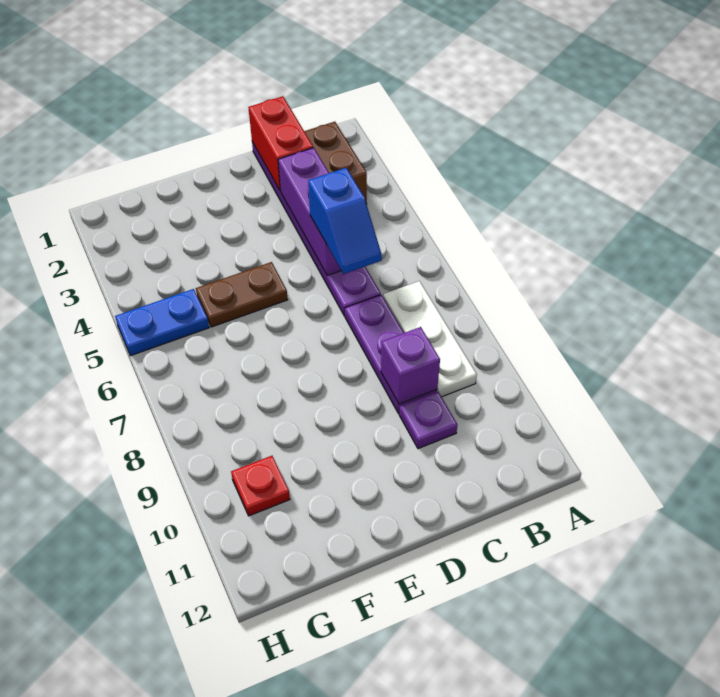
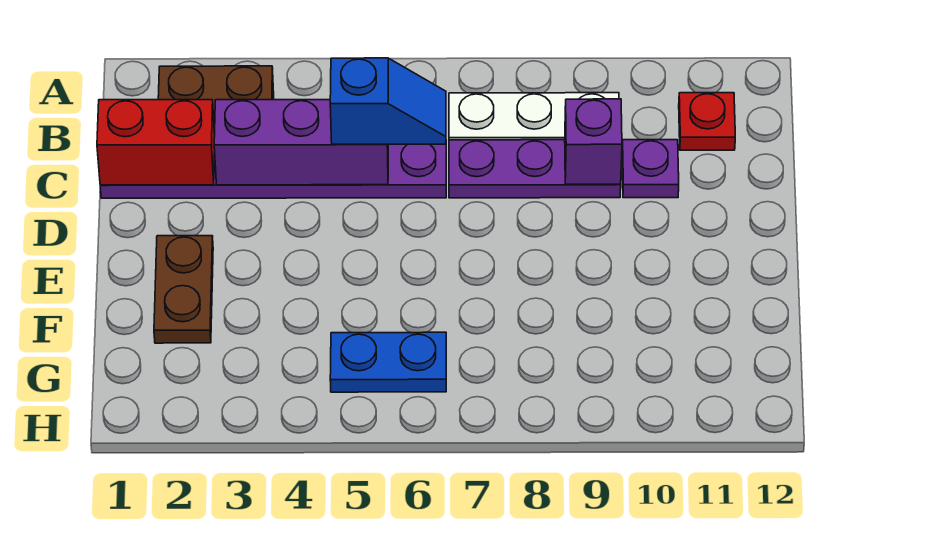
brown plate E5:F5 level 1 -> brown plate E2:F2 level 1
blue plate G5:H5 level 1 -> blue plate G5:G6 level 1
red plate G10 level 1 -> red plate B11 level 1

